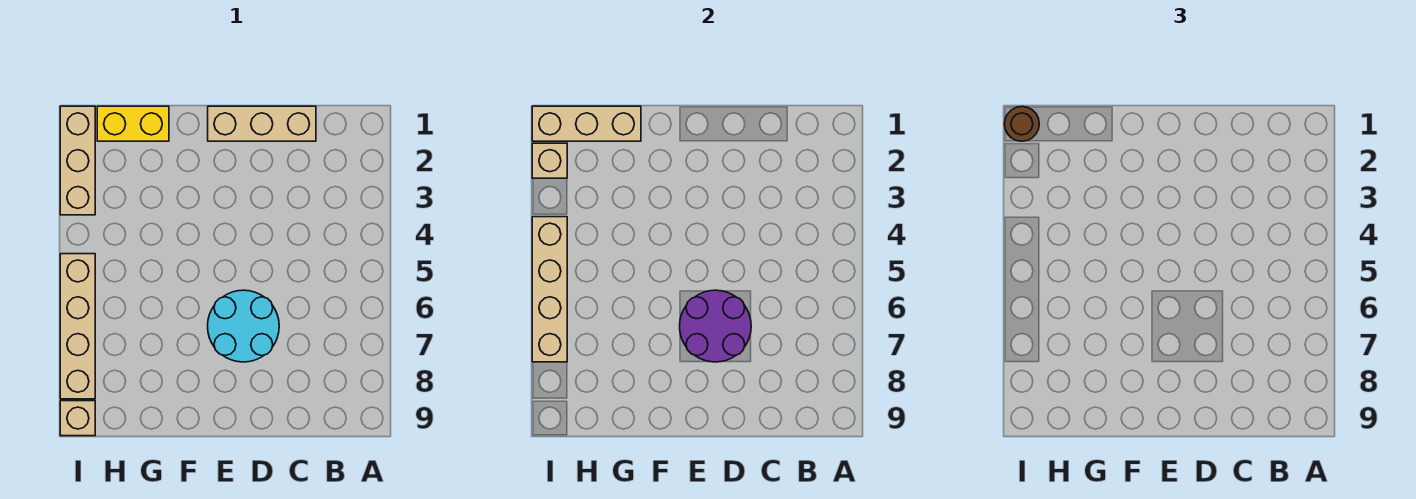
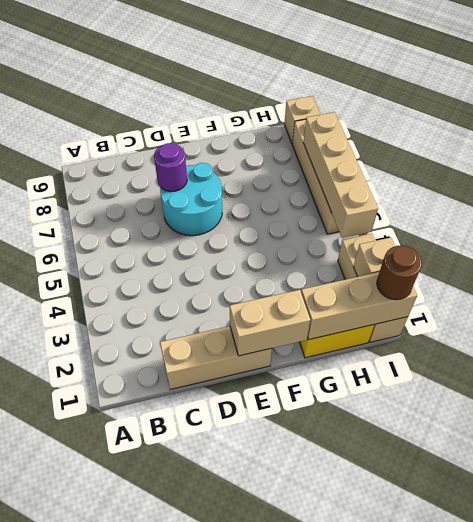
purple round brick D6:E7 level 2 -> purple round brick D7 level 2
none -> tan brick E1:F1 level 2

